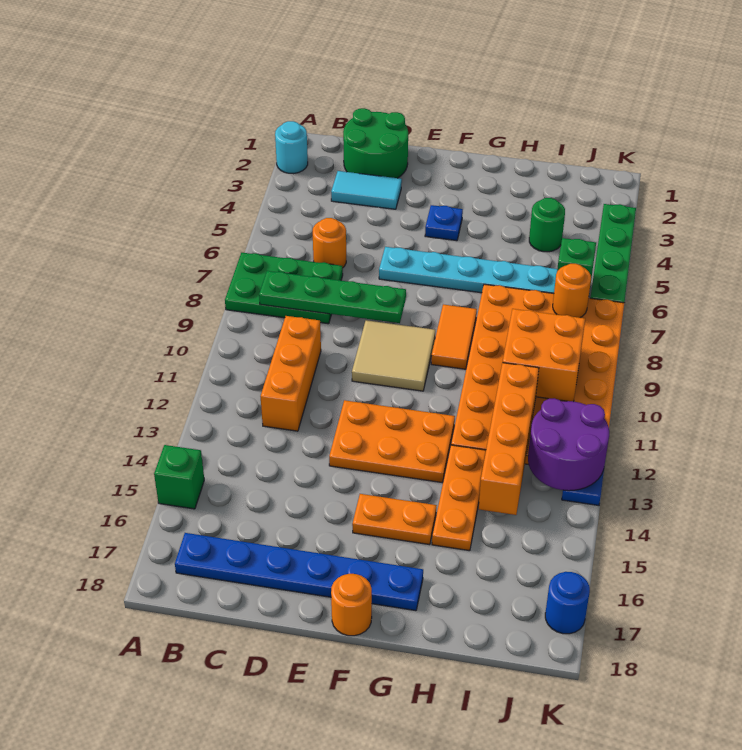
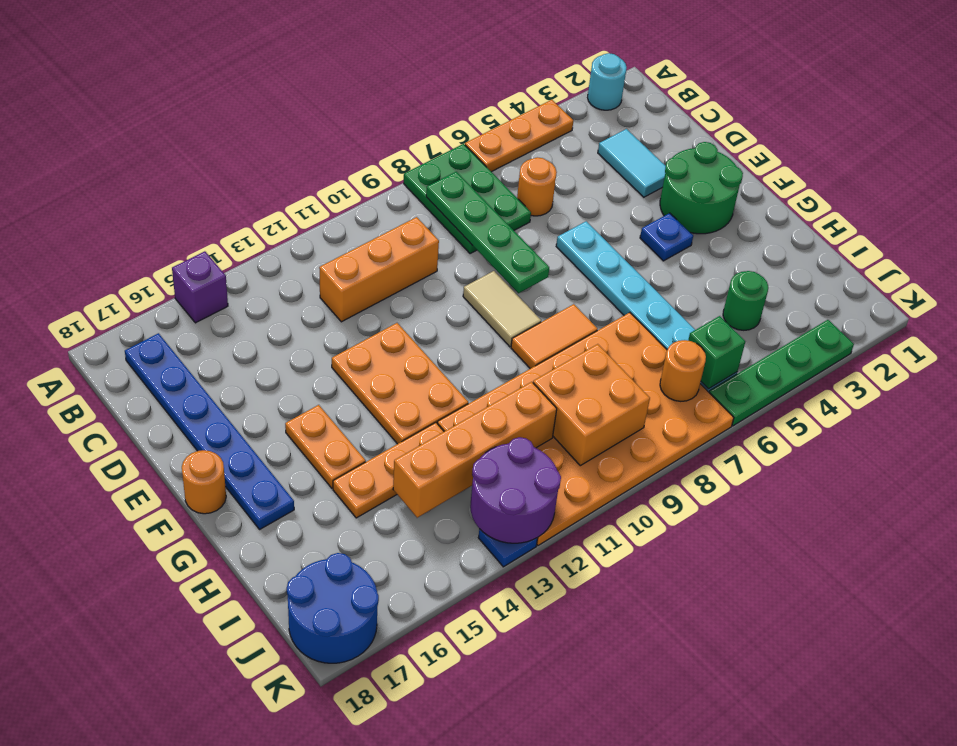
none -> orange plate A4:A6 level 1
green brick A15 level 1 -> purple brick A15 level 1
green round brick C1:D2 level 1 -> green round brick E2:F3 level 1
tan tile E9:F10 level 1 -> tan tile E9:F9 level 1
blue round brick K17 level 1 -> blue round brick J17:K18 level 1

